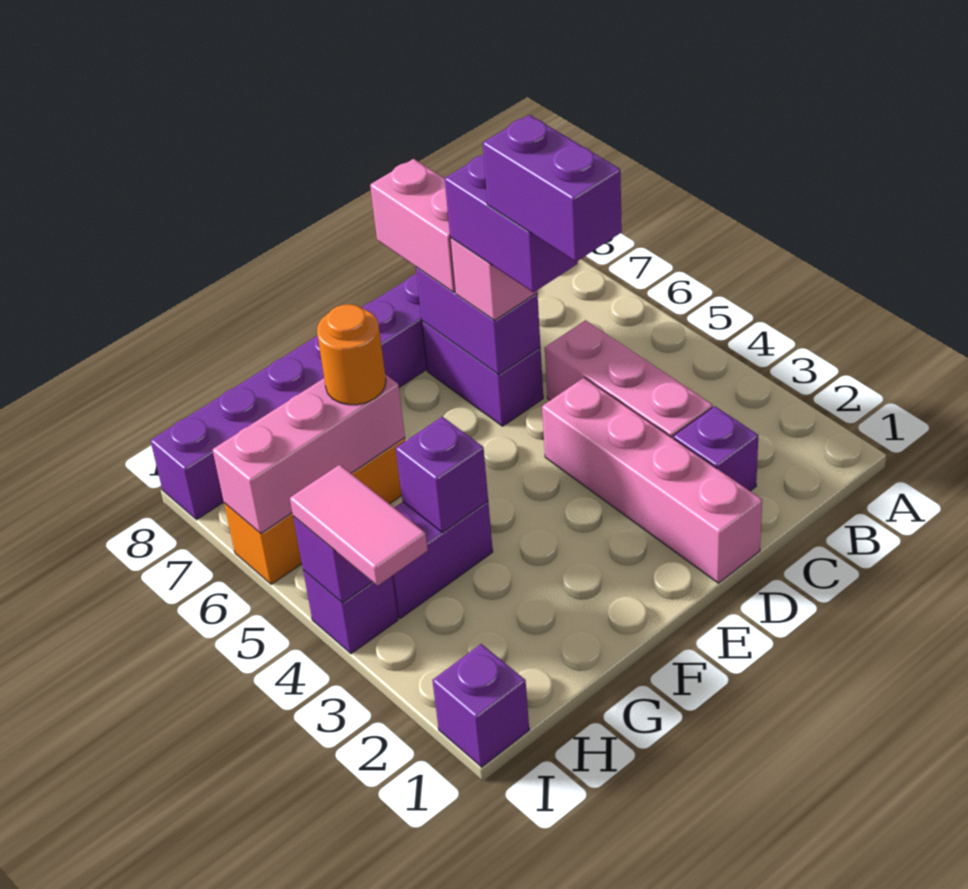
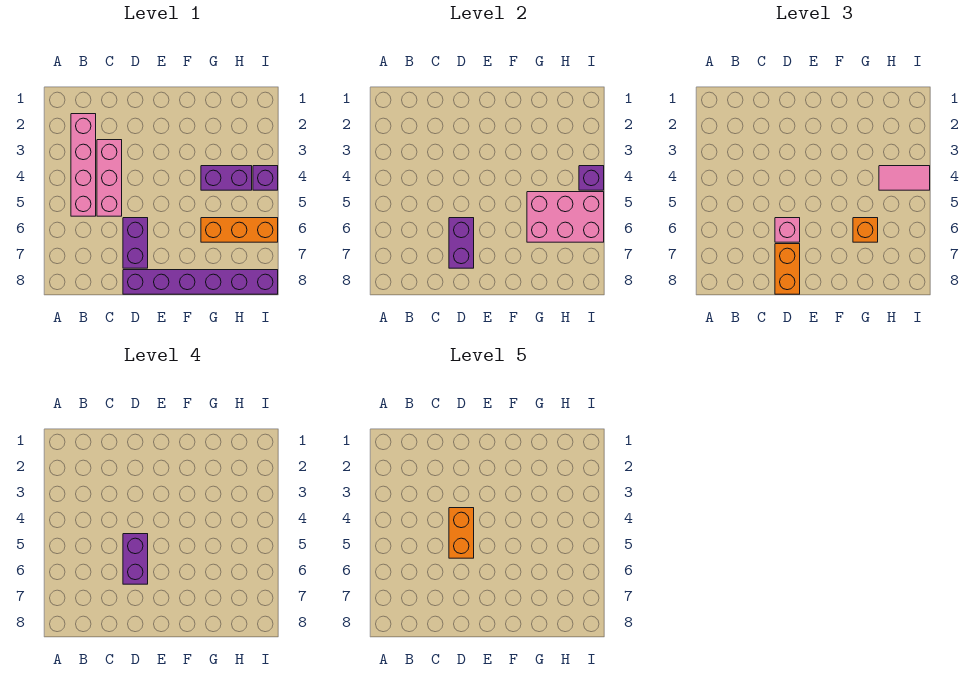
purple brick C2 level 1 -> none
pink brick D1:D4 level 1 -> pink brick B2:B5 level 1
purple brick D4:D5 level 5 -> orange brick D4:D5 level 5
pink brick D7:D8 level 3 -> orange brick D7:D8 level 3
purple brick G4 level 2 -> none
pink brick G6:I6 level 2 -> pink brick G5:I6 level 2
orange round brick G6 level 3 -> orange brick G6 level 3
purple brick I1 level 1 -> none
pink tile I3:I4 level 3 -> pink tile H4:I4 level 3

